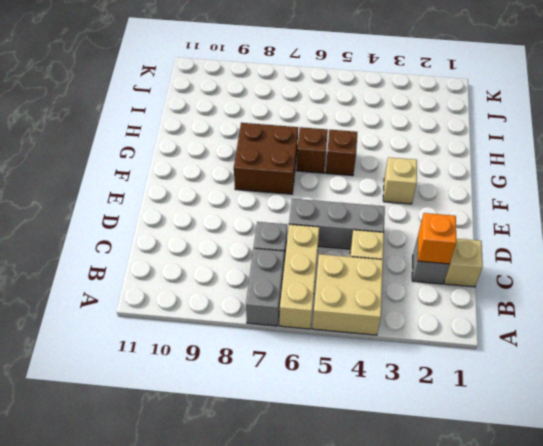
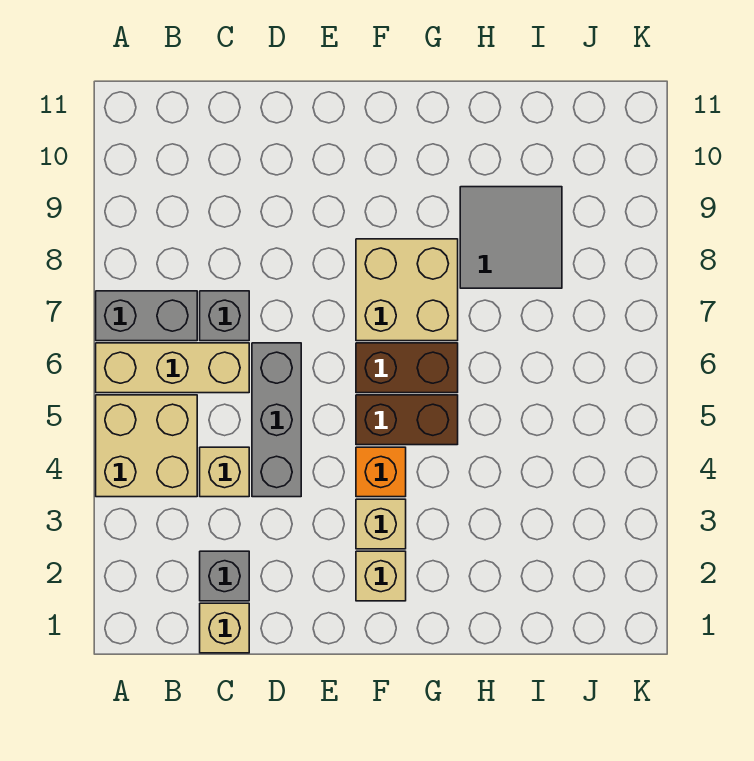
orange brick C2 level 2 -> orange brick F4 level 1
none -> tan brick F2 level 1
brown brick F7:G8 level 1 -> tan brick F7:G8 level 1
brown brick G5 level 1 -> brown brick F5:G5 level 1
brown brick G6 level 1 -> brown brick F6:G6 level 1
none -> grey tile H8:I9 level 1

